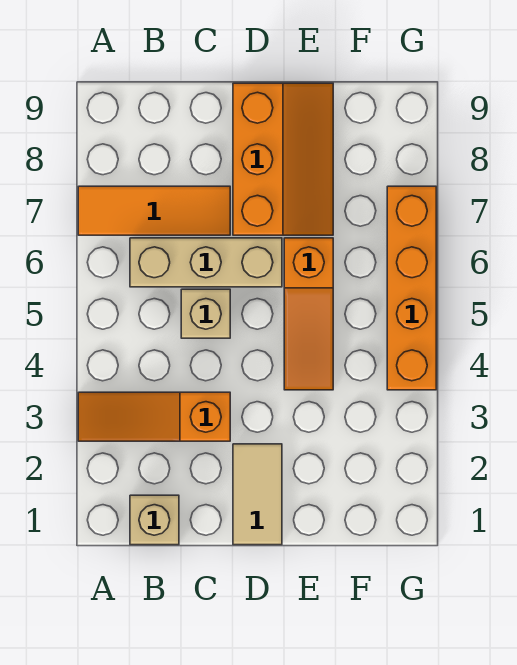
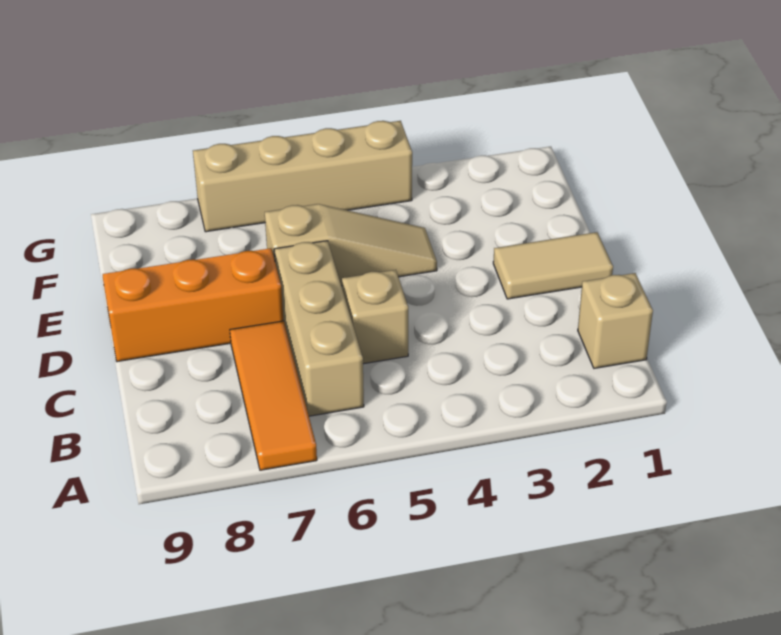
orange slope A3:C3 level 1 top C -> none
orange slope E4:E6 level 1 top 6 -> tan slope E4:E6 level 1 top 6
orange brick G4:G7 level 1 -> tan brick G4:G7 level 1

